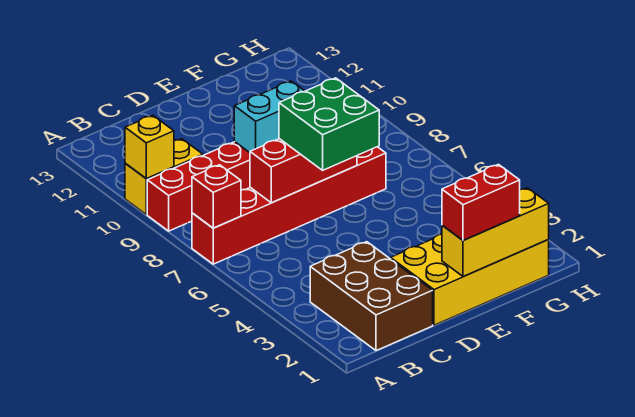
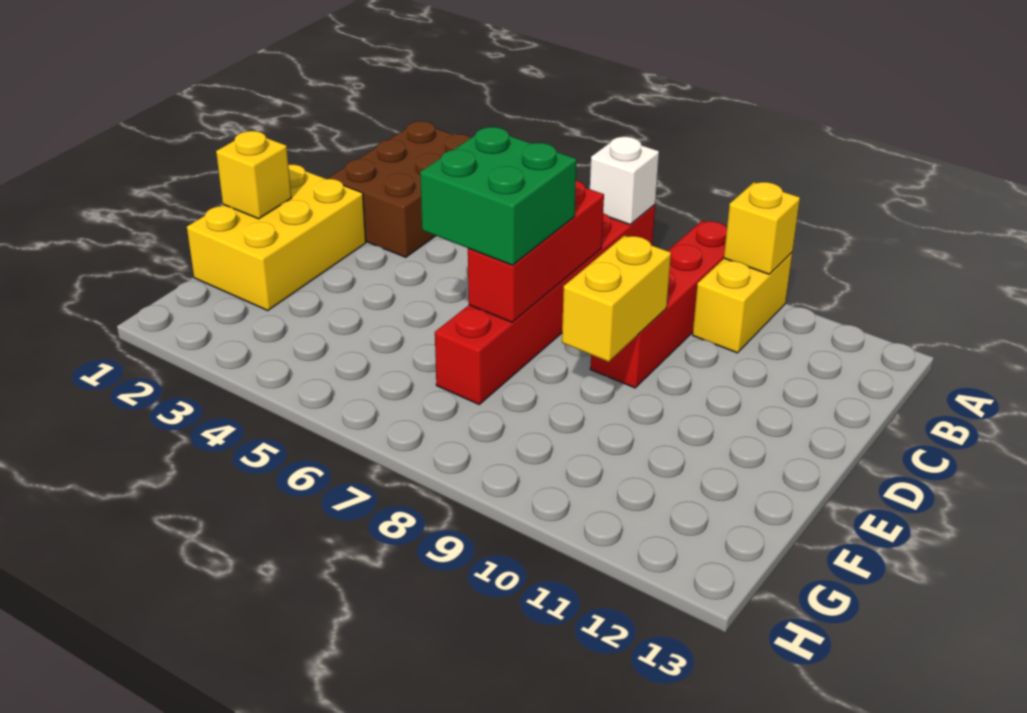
red brick A7 level 2 -> white brick A7 level 2
brown brick B1:C3 level 1 -> brown brick A2:C3 level 1
yellow brick D1:G2 level 1 -> yellow brick D1:F2 level 1
cyan brick D9:E9 level 2 -> yellow brick D9:E9 level 2
yellow brick E1:G1 level 2 -> yellow brick E1 level 2
red brick E1:F1 level 3 -> none

